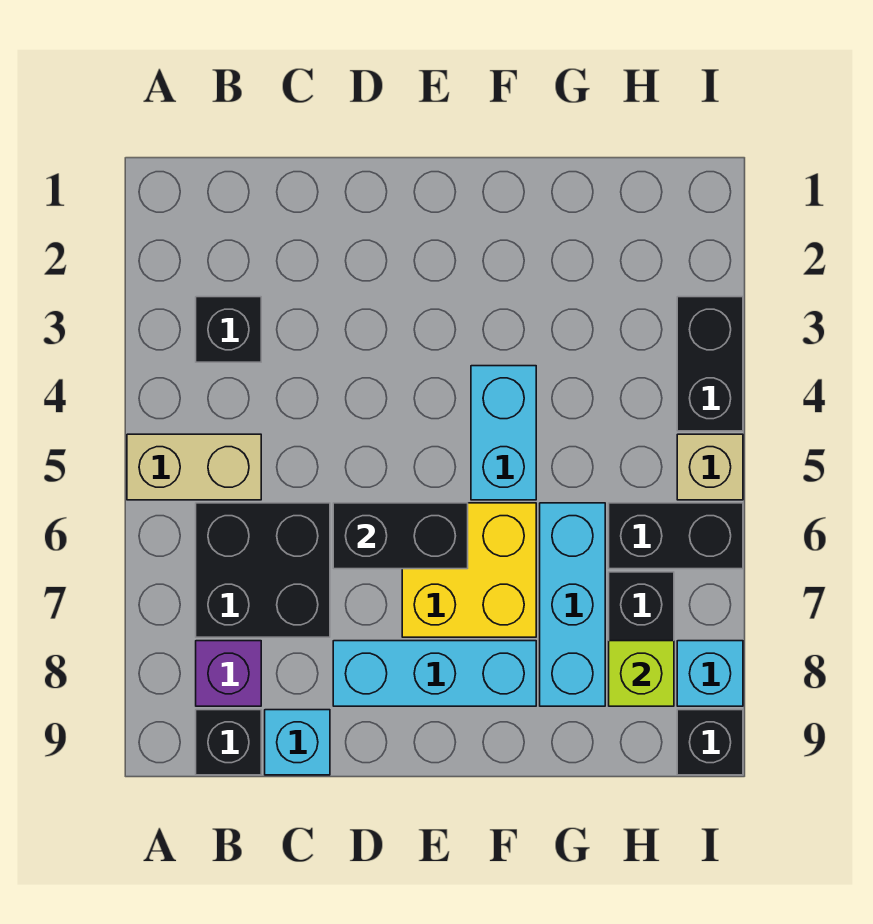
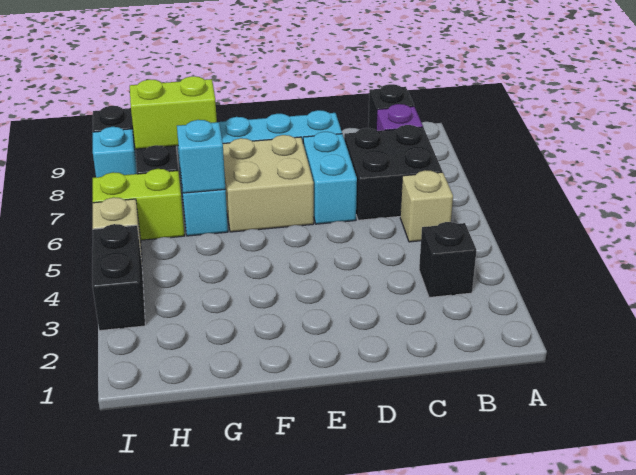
tan brick A5:B5 level 1 -> tan brick B5 level 1
cyan brick C9 level 1 -> cyan brick G6 level 2
black brick D6:E6 level 2 -> none
yellow brick E6:F7 level 1 -> tan brick E6:F7 level 1
cyan brick F4:F5 level 1 -> cyan brick D6:D7 level 1
black brick H6:I6 level 1 -> lime brick H6:I6 level 1
lime brick H8 level 2 -> lime brick G8:H8 level 2

